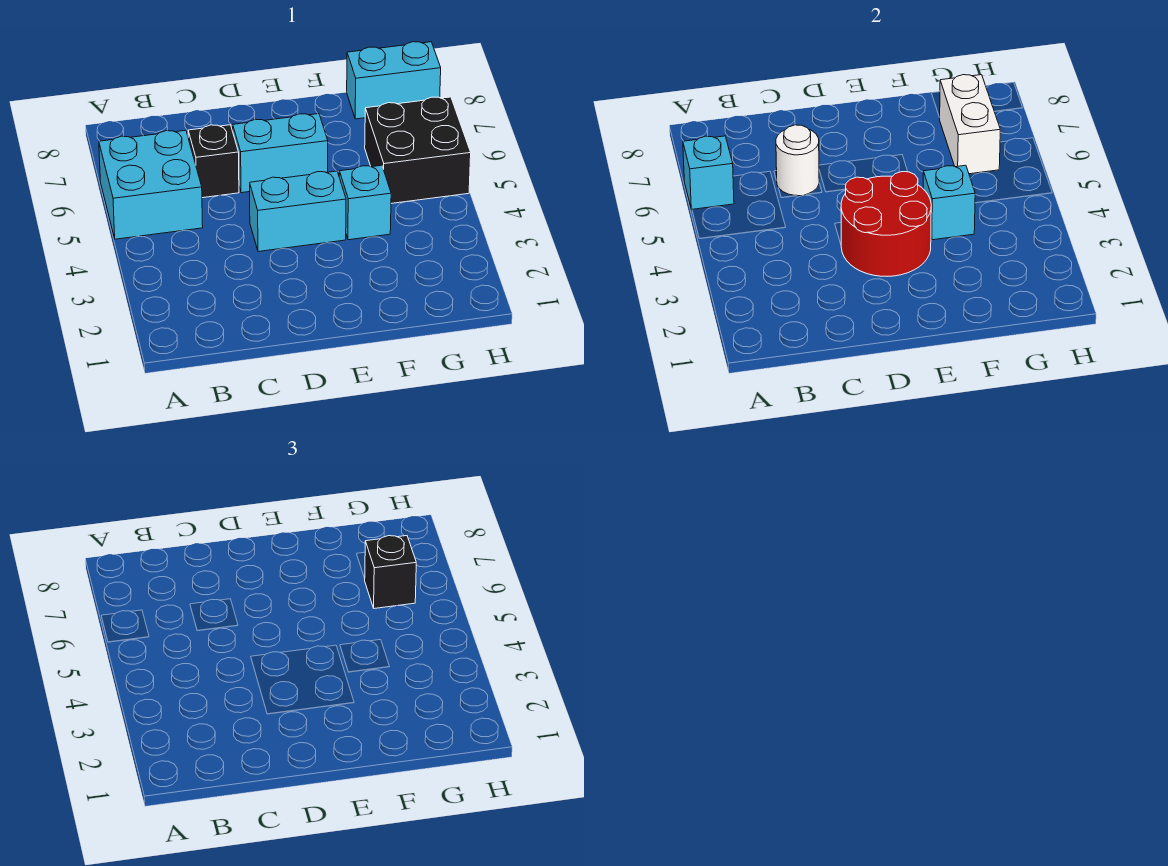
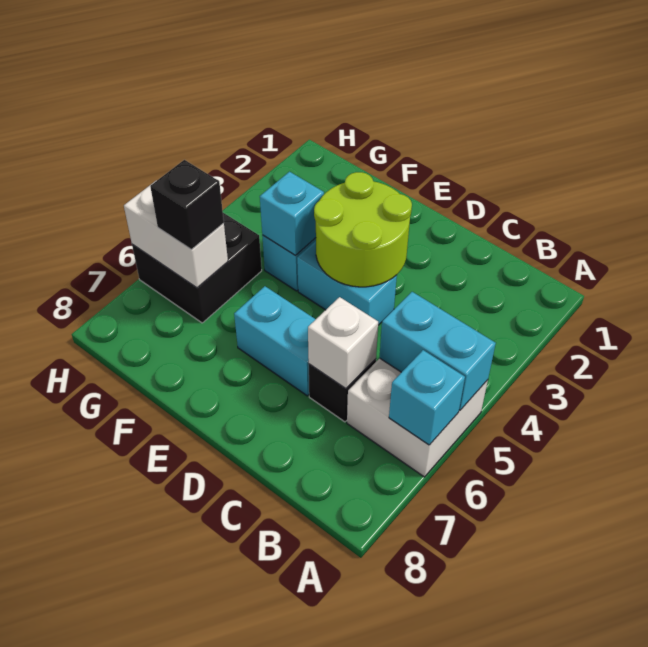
cyan brick A5:B6 level 1 -> white brick A5:B6 level 1
white round brick C6 level 2 -> white brick C6 level 2
red round brick D3:E4 level 2 -> lime round brick D3:E4 level 2
white brick G6:G7 level 2 -> white brick G6:H6 level 2
cyan brick G8:H8 level 1 -> cyan brick A5:B5 level 2

